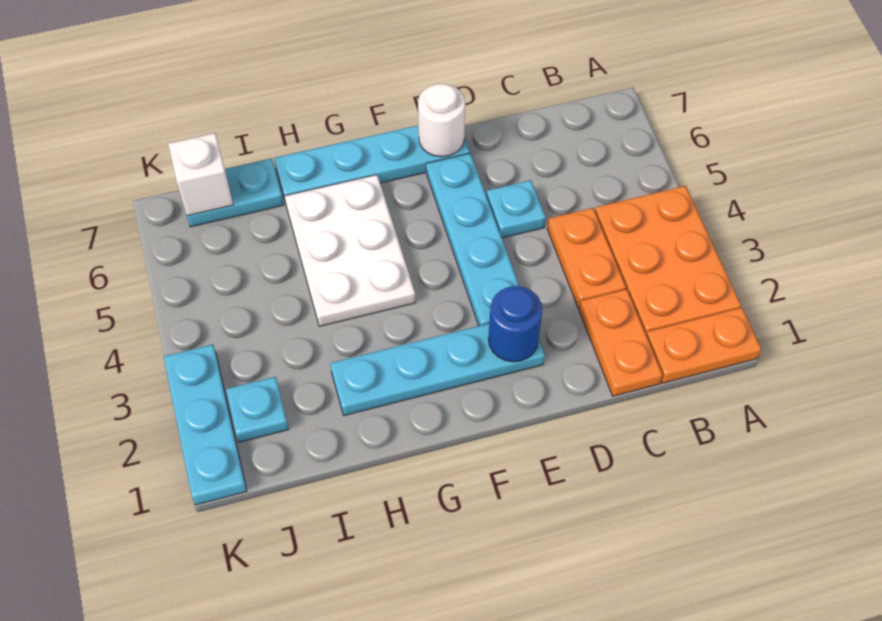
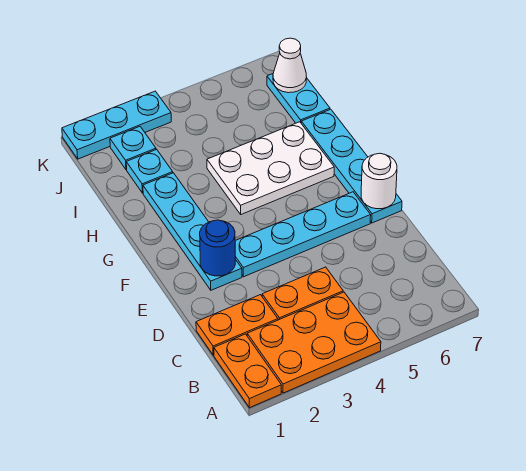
cyan plate D5 level 1 -> cyan plate I2 level 1
white brick J7 level 2 -> white cone J7 level 2

